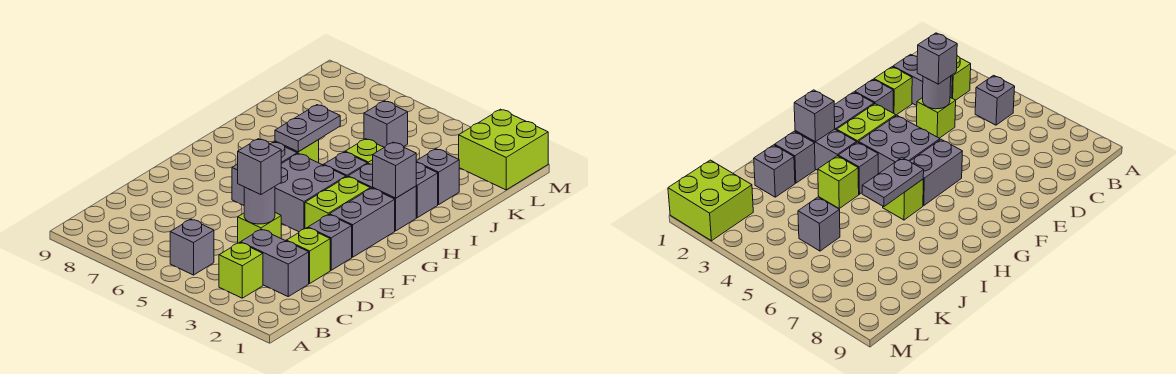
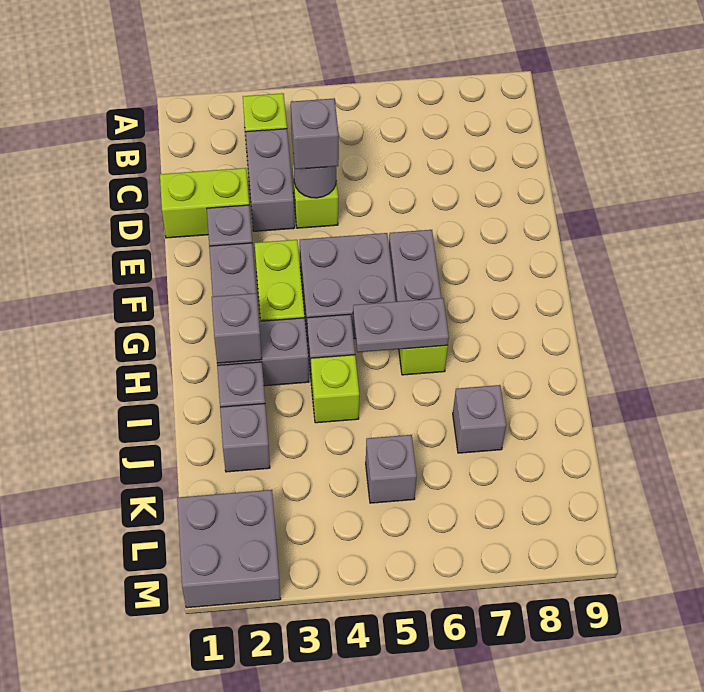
grey brick B5 level 1 -> grey brick J7 level 1
grey brick C2:C3 level 1 -> grey brick C3:D3 level 1
lime brick D2 level 1 -> lime brick D1:D2 level 1
grey plate H6:I6 level 2 -> grey plate H5:H6 level 2
lime brick L1:M2 level 1 -> grey brick L1:M2 level 1

